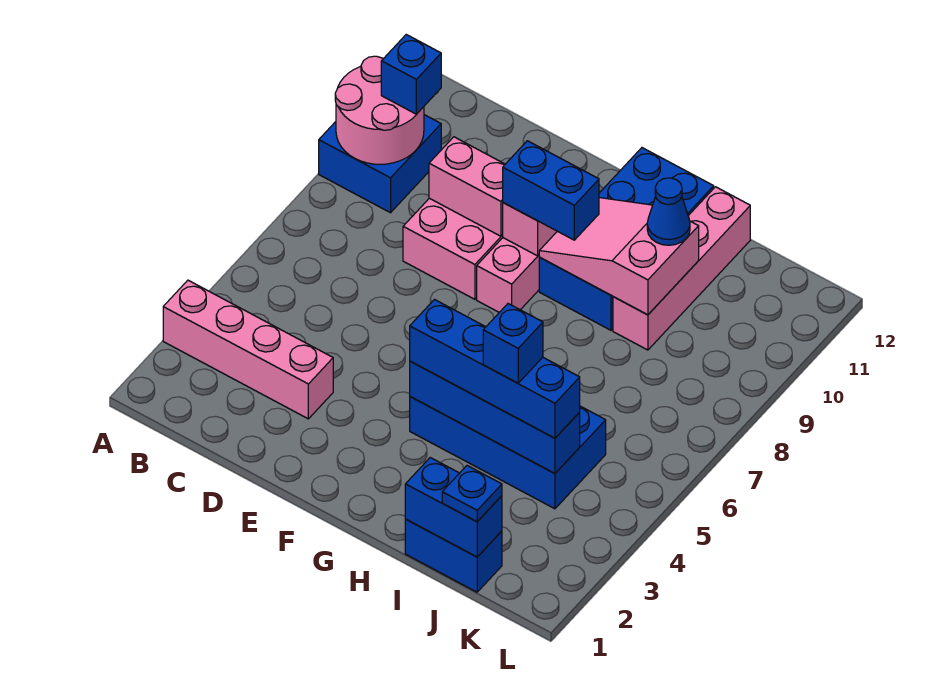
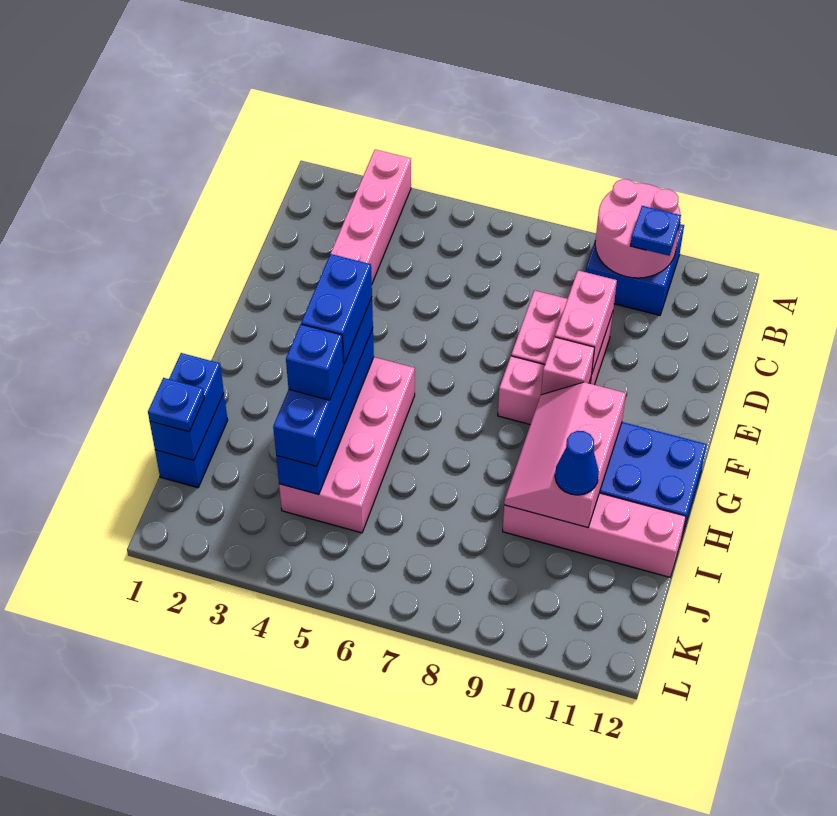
blue brick B10 level 3 -> blue plate B10 level 3
blue brick F9:G9 level 3 -> blue brick G4:H4 level 4
blue brick G4:J5 level 1 -> pink brick G4:J5 level 1
pink slope G9:I10 level 2 top I -> pink slope G9:I10 level 2 top 10

